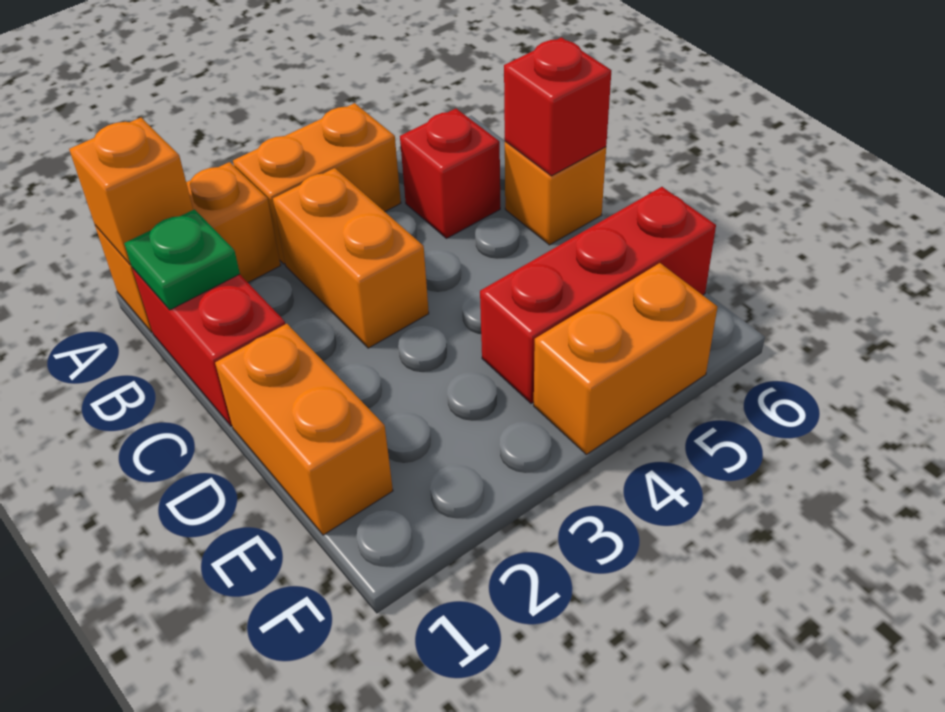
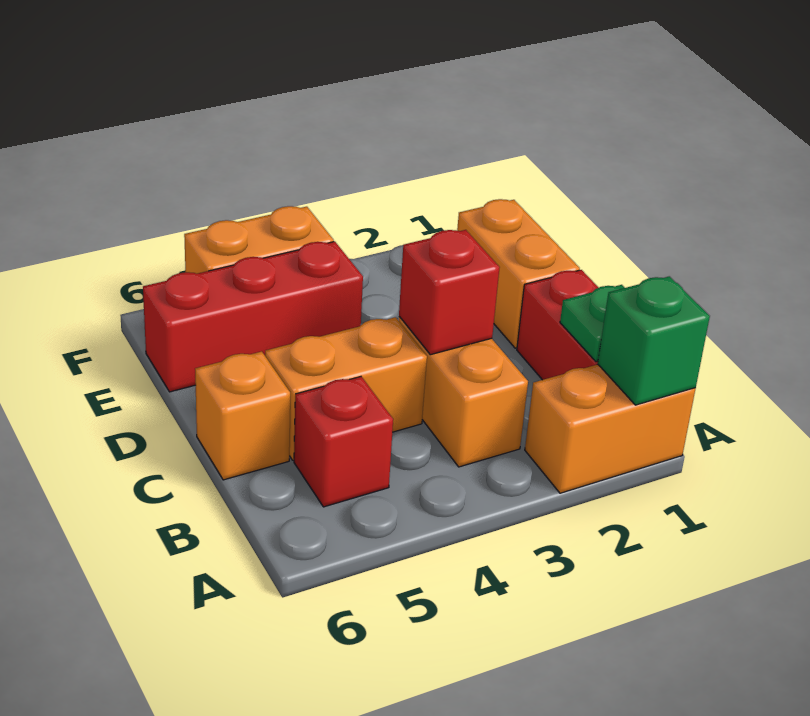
orange brick A1 level 2 -> green brick A1 level 2
orange brick A3:A4 level 1 -> orange brick C4:C5 level 1
red brick C6 level 2 -> red brick C3 level 2

